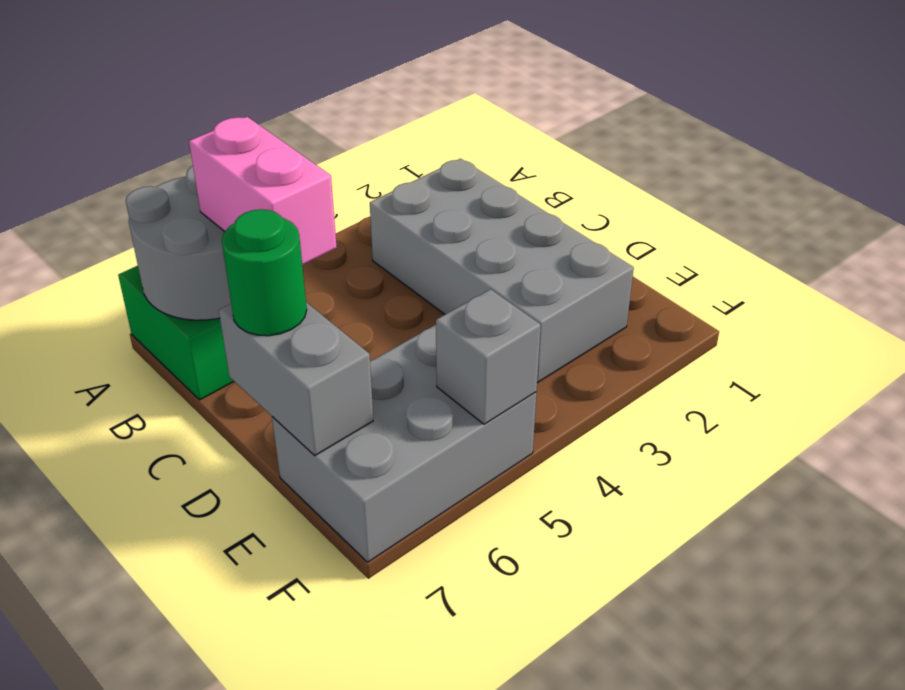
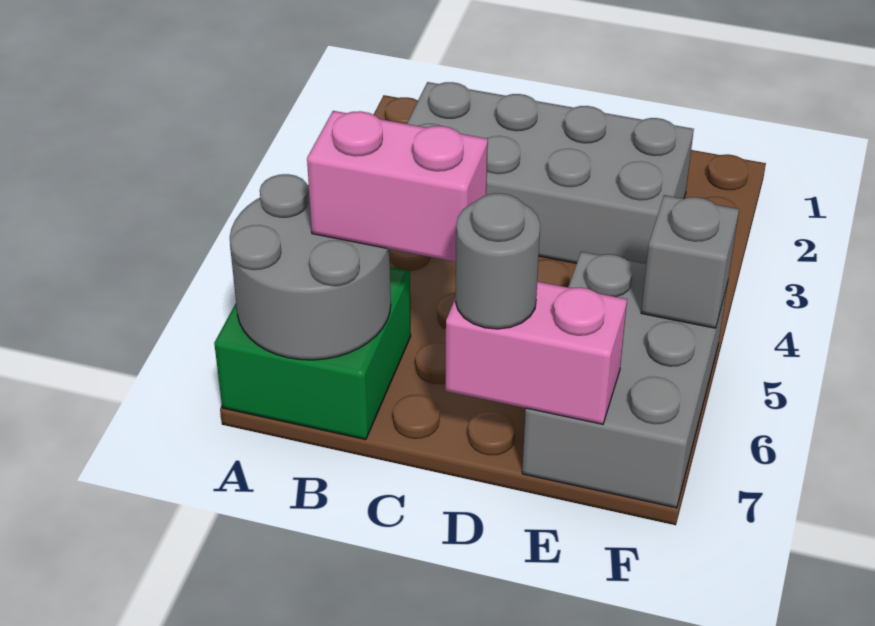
grey brick D7:E7 level 2 -> pink brick D7:E7 level 2
green round brick D7 level 3 -> grey round brick D7 level 3

